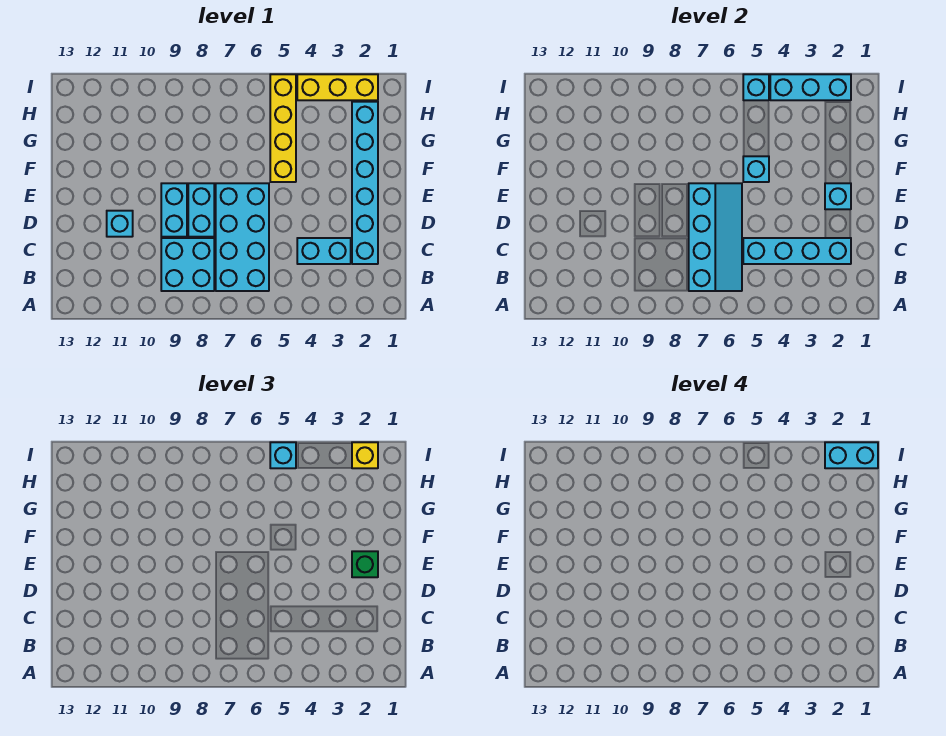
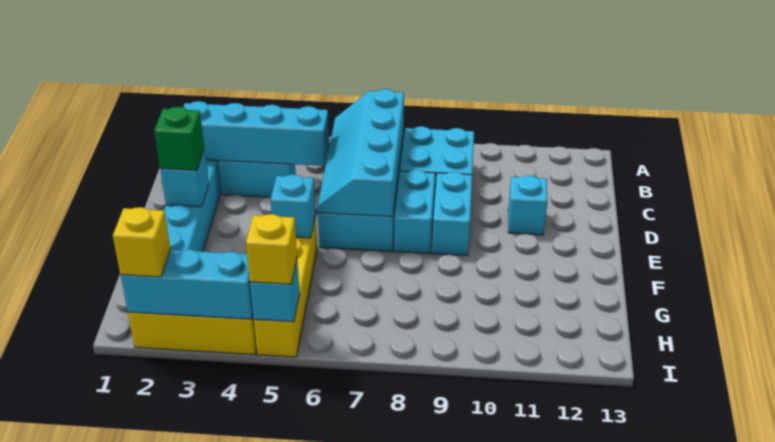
cyan brick I1:I2 level 4 -> none
cyan brick I5 level 3 -> yellow brick I5 level 3

